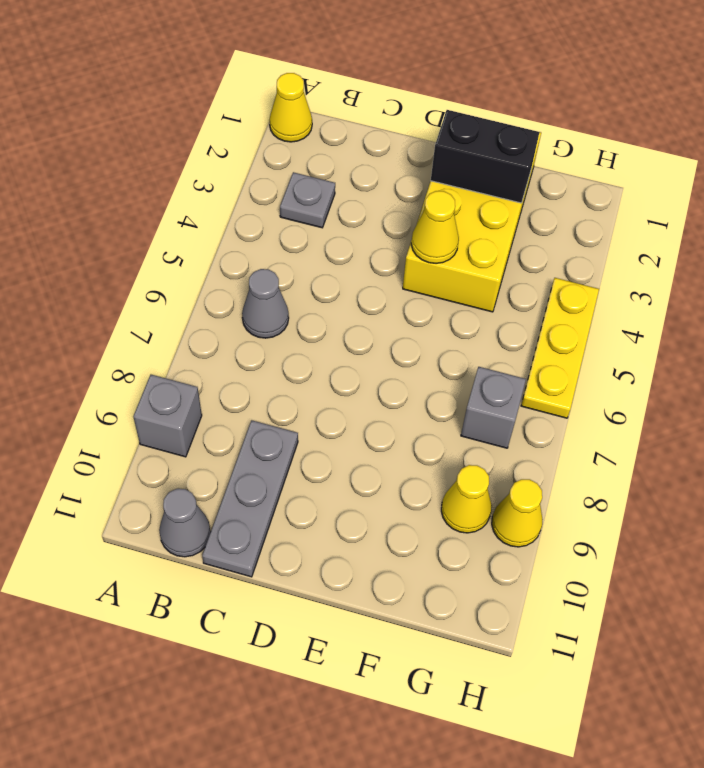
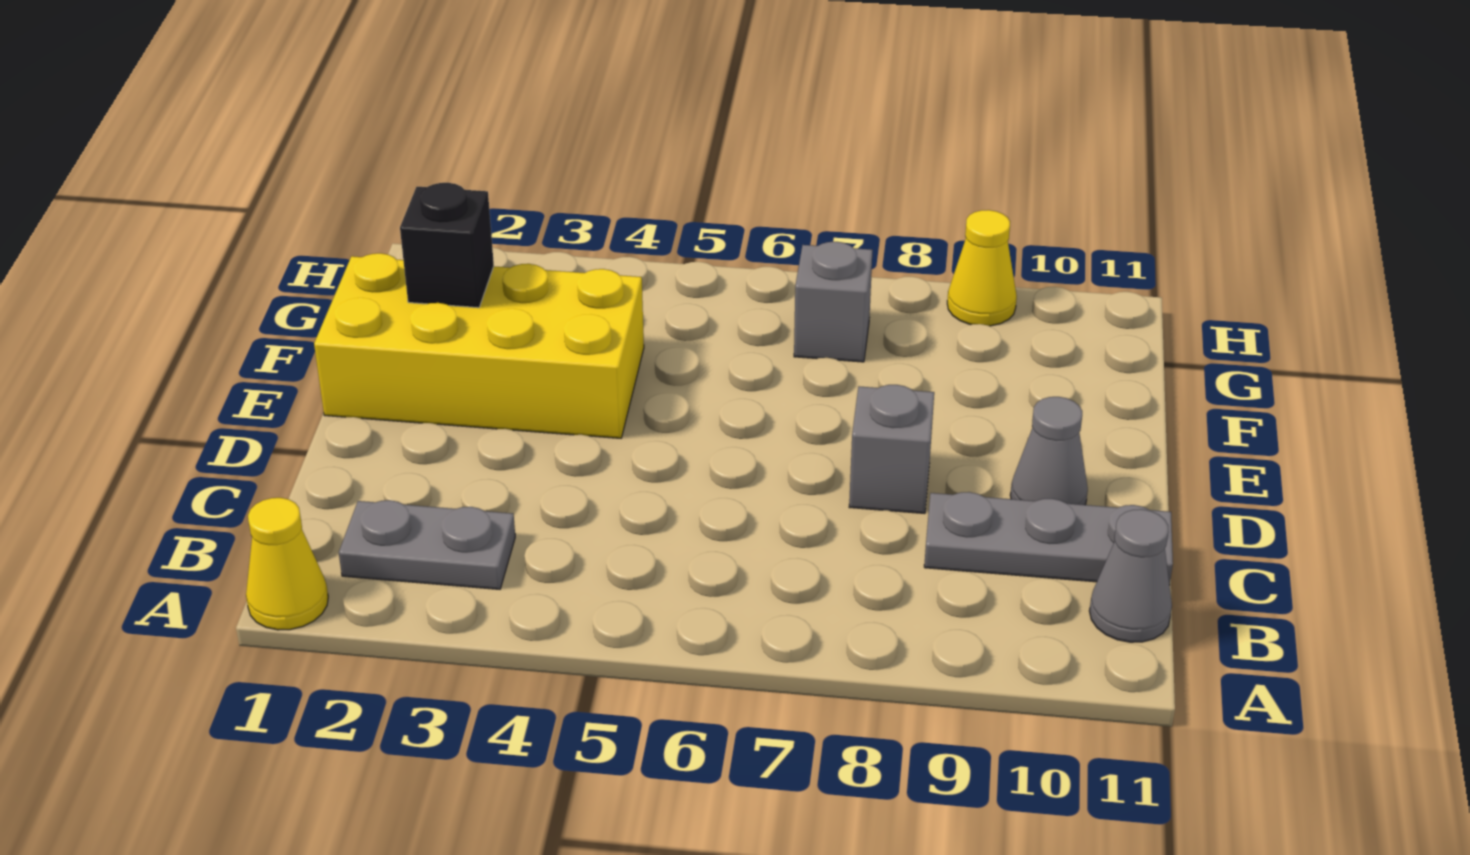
grey brick A9 level 1 -> grey brick D8 level 1
grey plate B3 level 1 -> grey plate B2:B3 level 1
grey cone B6 level 1 -> grey cone D10 level 1
black brick E2:F2 level 2 -> black brick F2 level 2
yellow cone E4 level 2 -> none
yellow cone G9 level 1 -> none
yellow plate H4:H6 level 1 -> none

